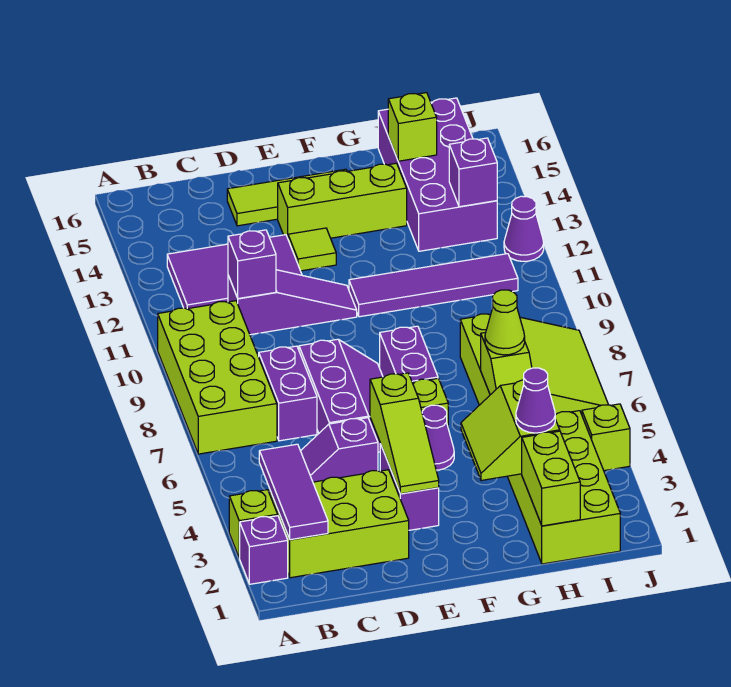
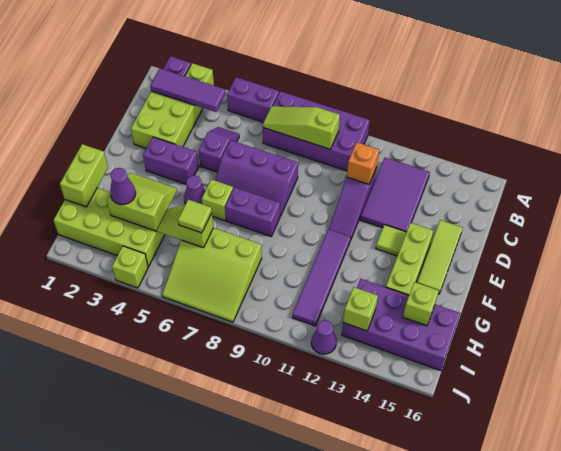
lime brick A7:B10 level 1 -> purple brick A7:B10 level 1
purple brick C7:C8 level 1 -> purple brick A5:A6 level 1
purple brick C11 level 2 -> orange brick C11 level 2
lime slope E3:E5 level 2 top 5 -> lime slope B7:B9 level 2 top 9
lime brick H1:H2 level 2 -> lime brick G1:H1 level 2
lime cone H6 level 3 -> lime tile H6 level 3
purple brick I13 level 2 -> lime brick I13 level 2

